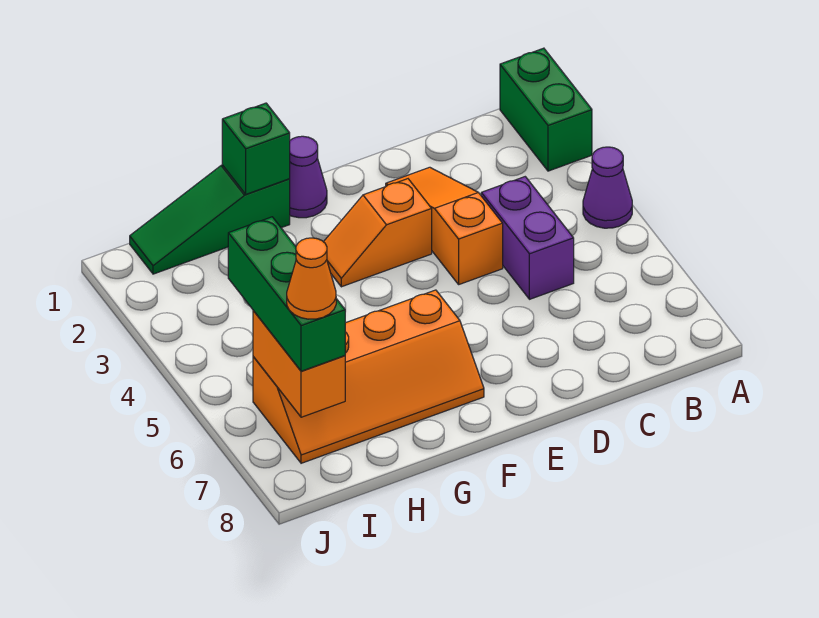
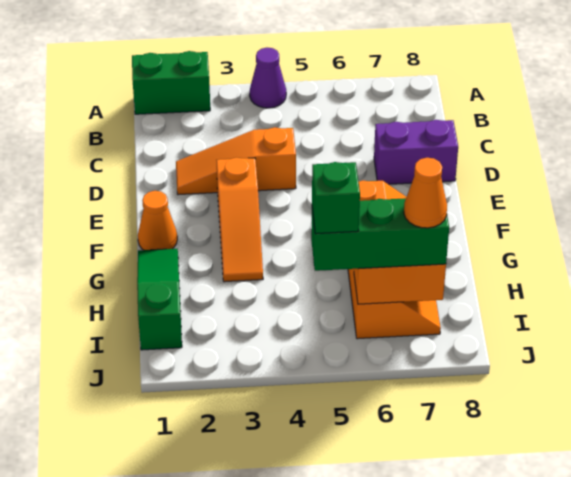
purple brick C4:C5 level 1 -> purple brick D7:D8 level 1
orange slope E3:F3 level 1 top E -> orange slope E3:G3 level 1 top E
purple cone F1 level 1 -> orange cone F1 level 1
green slope G1:I1 level 1 top G -> green slope G1:I1 level 1 top I
green brick G1 level 2 -> green brick I5 level 4

